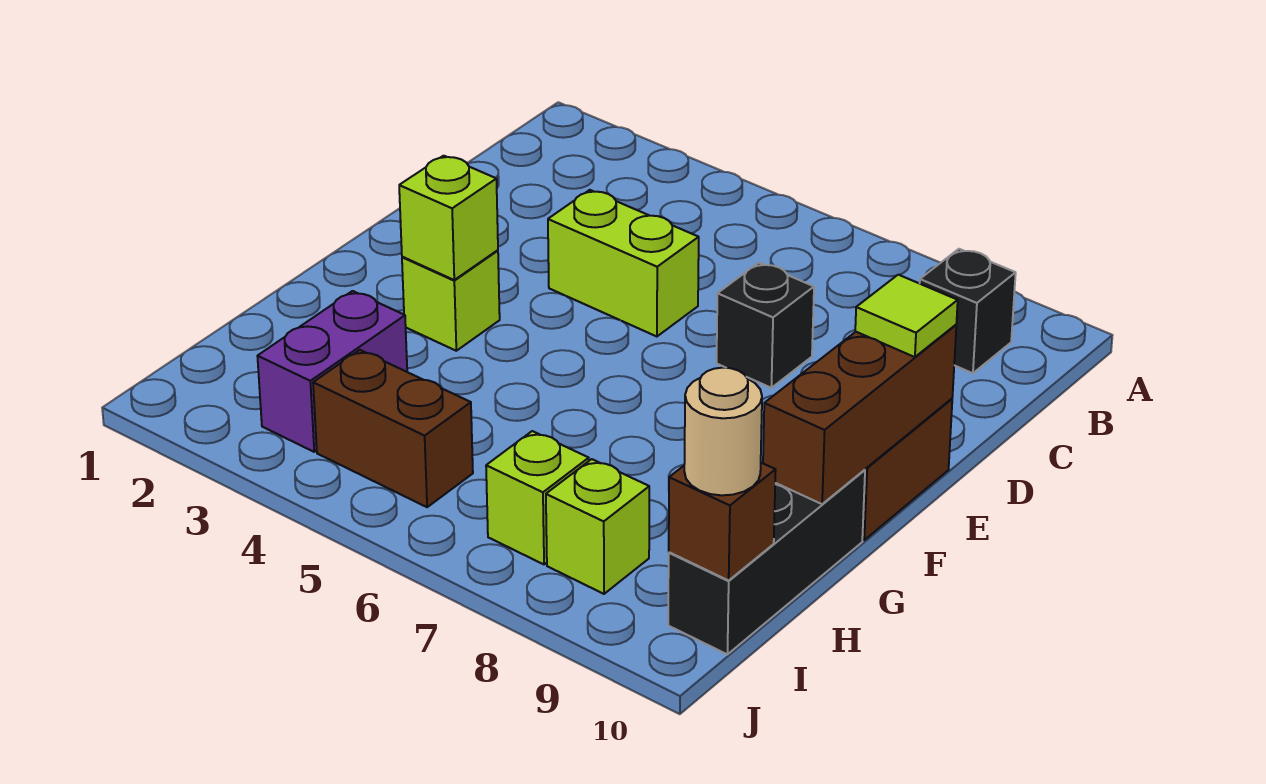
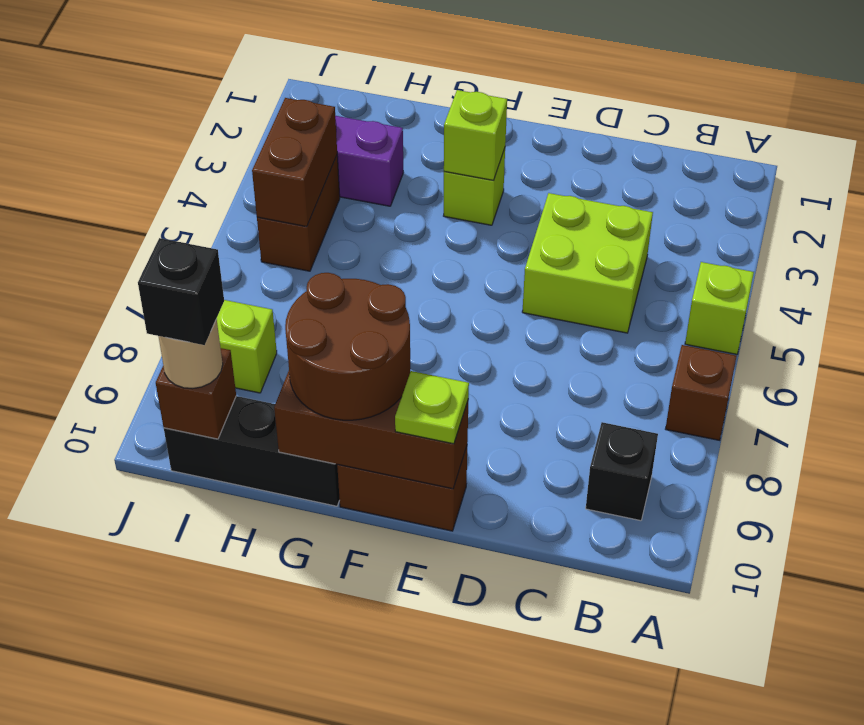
none -> brown brick A7 level 1
lime brick D4:D5 level 1 -> lime brick C4:D5 level 1
black brick D7 level 1 -> black brick I10 level 4
lime tile E10 level 3 -> lime plate E10 level 3
none -> brown round brick F9:G10 level 3
none -> brown brick I4:I5 level 2
lime brick I7 level 1 -> lime brick A5 level 1

